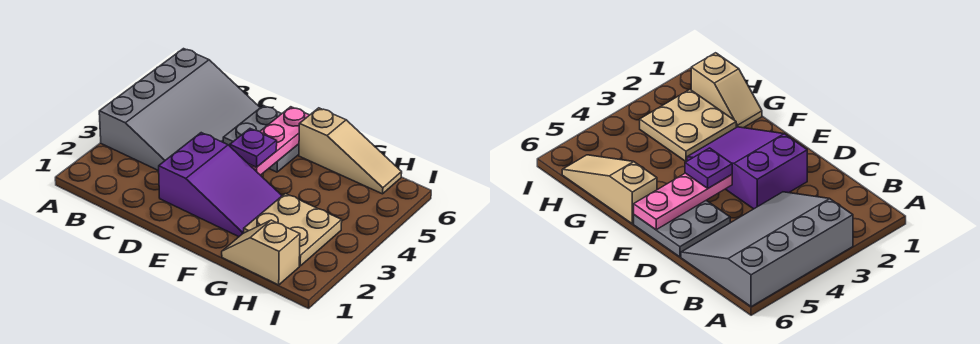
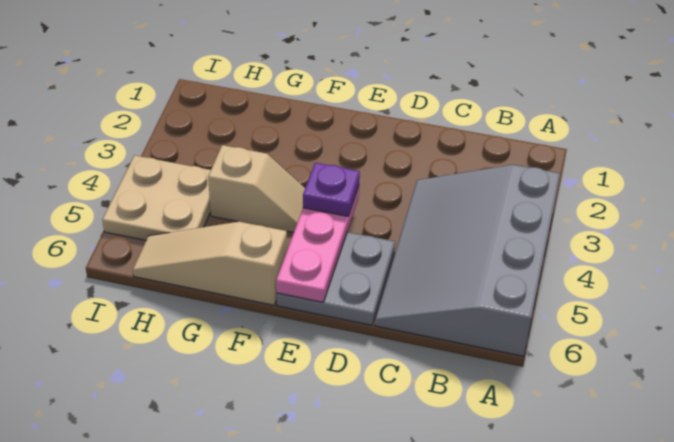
purple slope D2:F3 level 1 top D -> none
tan slope G1:H1 level 1 top H -> tan slope F4:G4 level 1 top G
tan plate G2:H3 level 1 -> tan plate H4:I5 level 1

